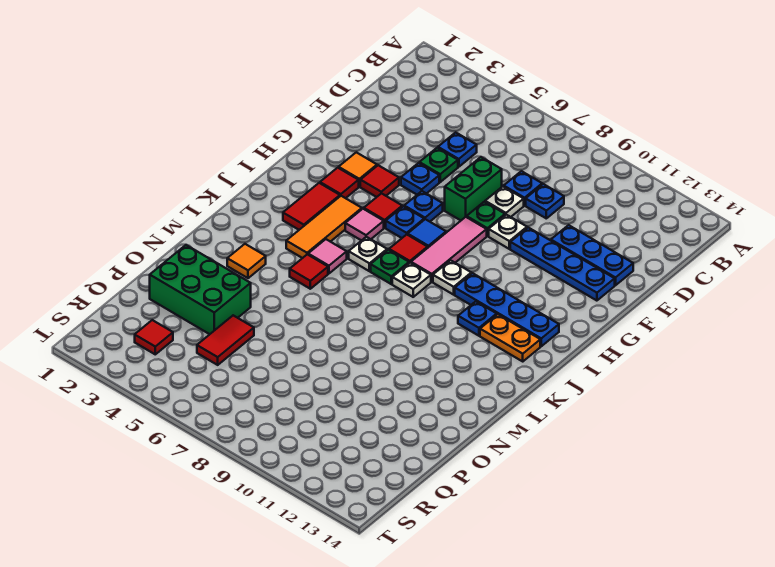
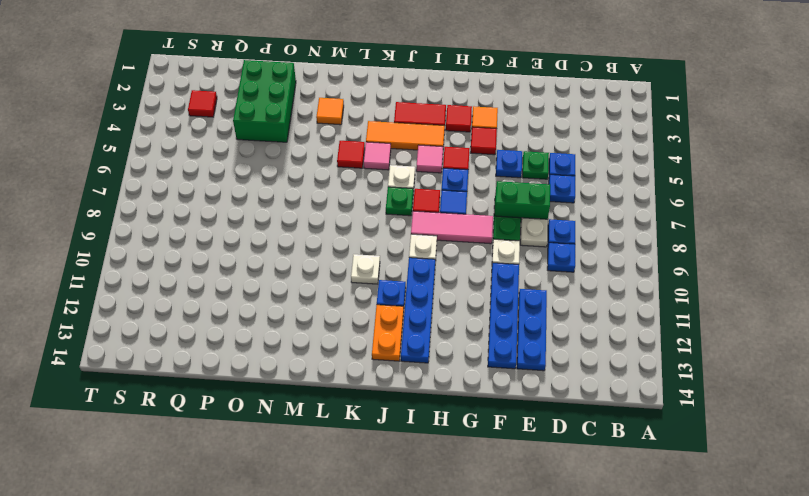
blue plate G6 level 1 -> blue plate D6 level 1
white plate J8 level 1 -> white plate K10 level 1
red tile P5:Q5 level 1 -> none

